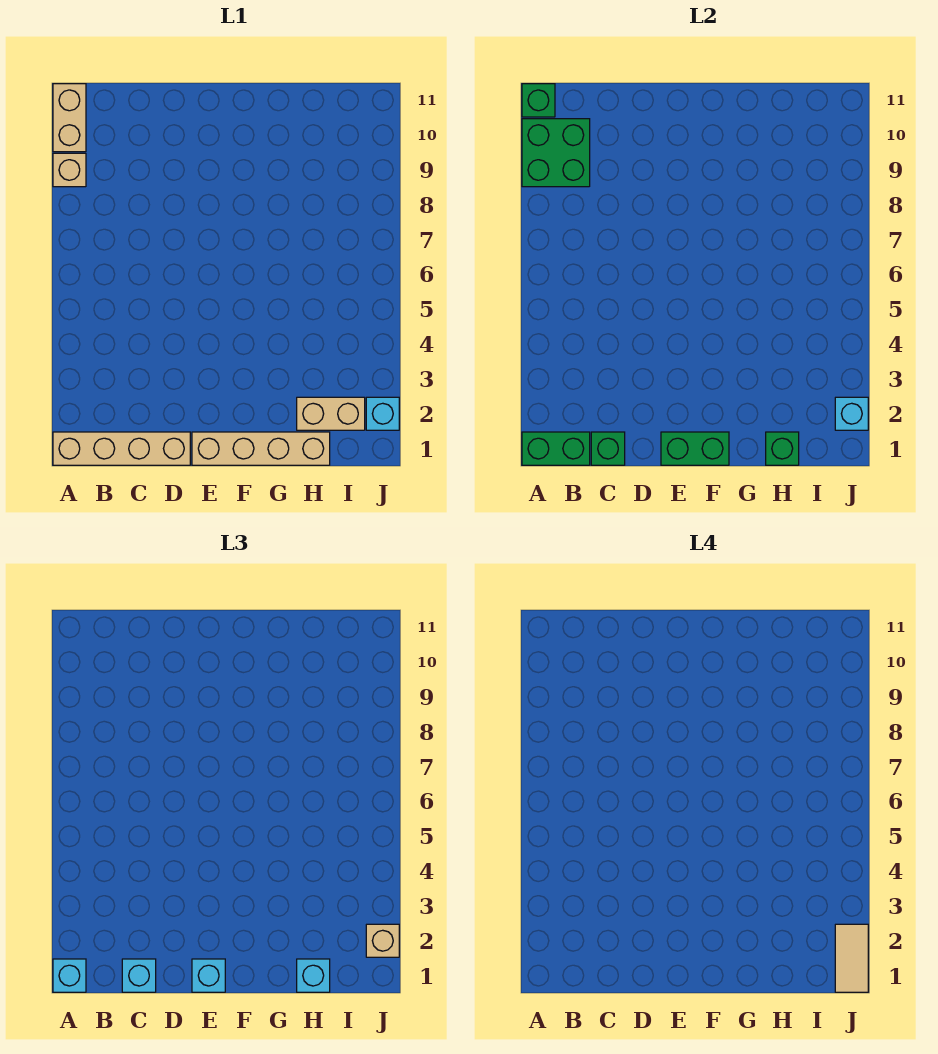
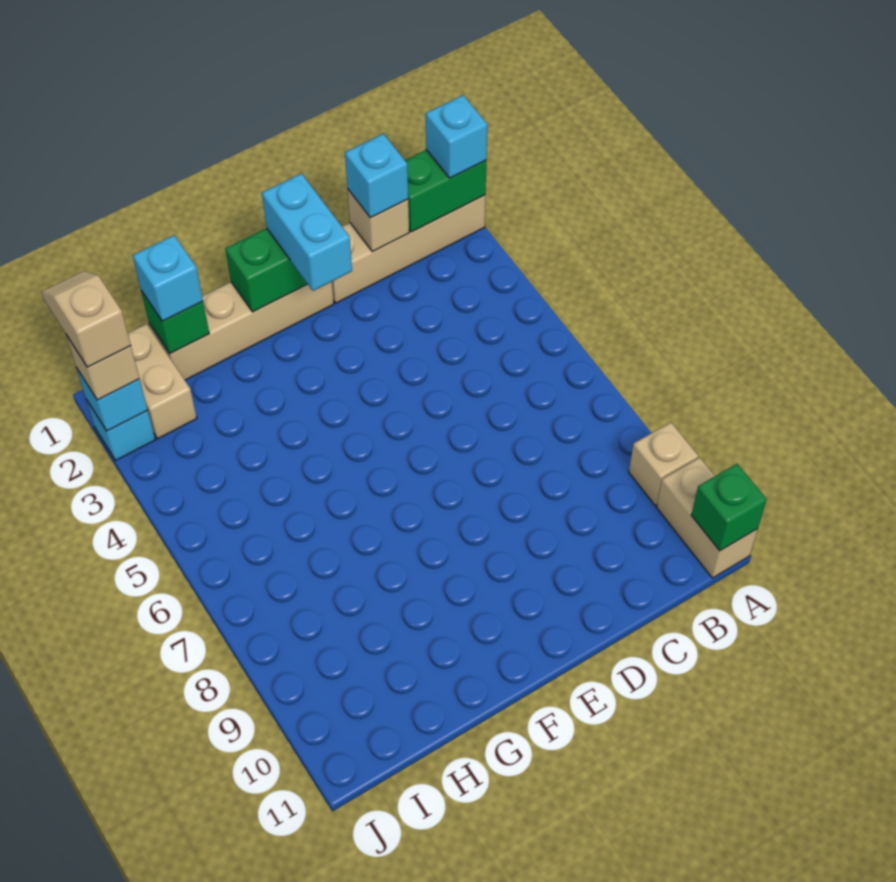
green brick A9:B10 level 2 -> none
green brick C1 level 2 -> tan brick C1 level 2
cyan brick E1 level 3 -> cyan brick E1:E2 level 3
tan brick H2:I2 level 1 -> tan brick I1:I2 level 1
tan tile J1:J2 level 4 -> tan slope J1:J2 level 4 top 2

